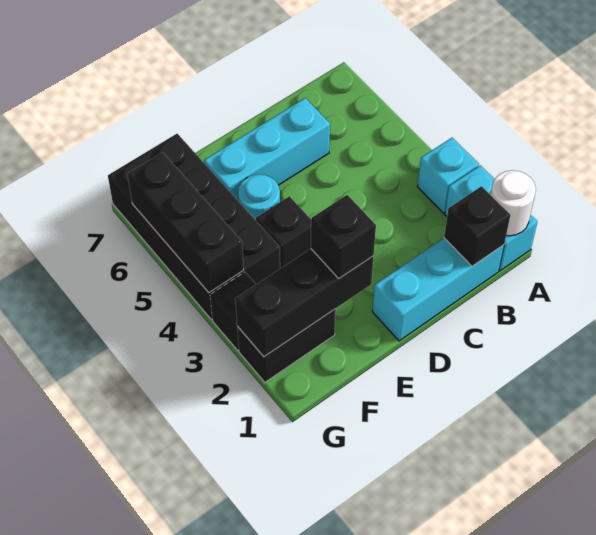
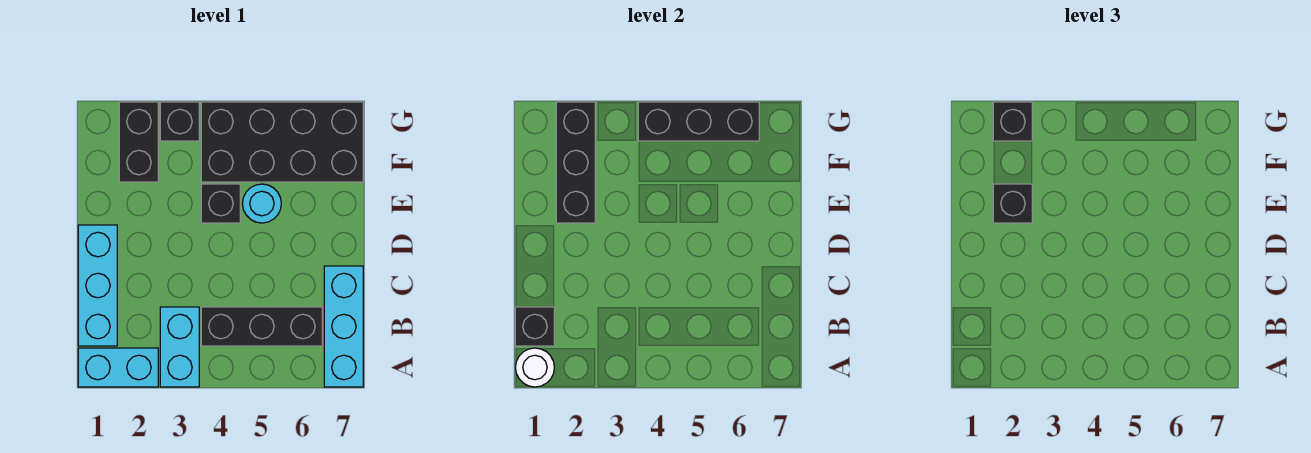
cyan brick A3 level 1 -> cyan brick A3:B3 level 1
none -> black brick B4:B6 level 1
cyan brick C6:E6 level 1 -> cyan brick A7:C7 level 1
none -> black brick G2 level 3

